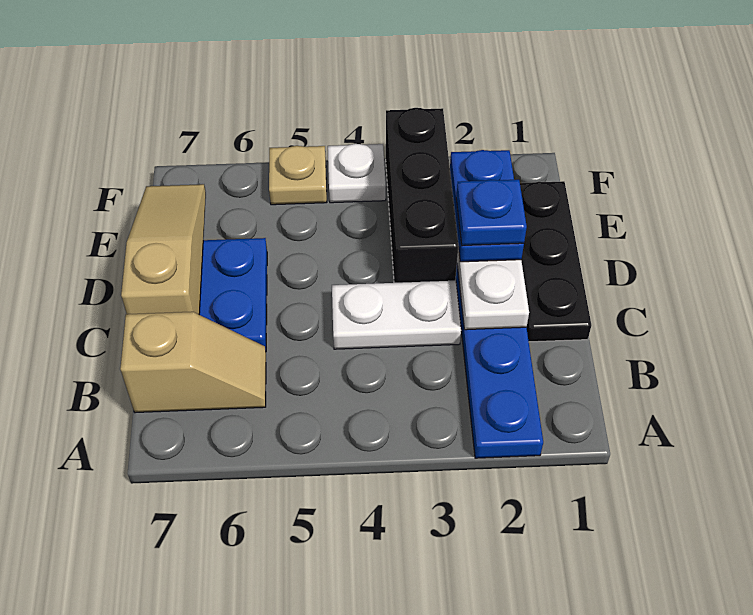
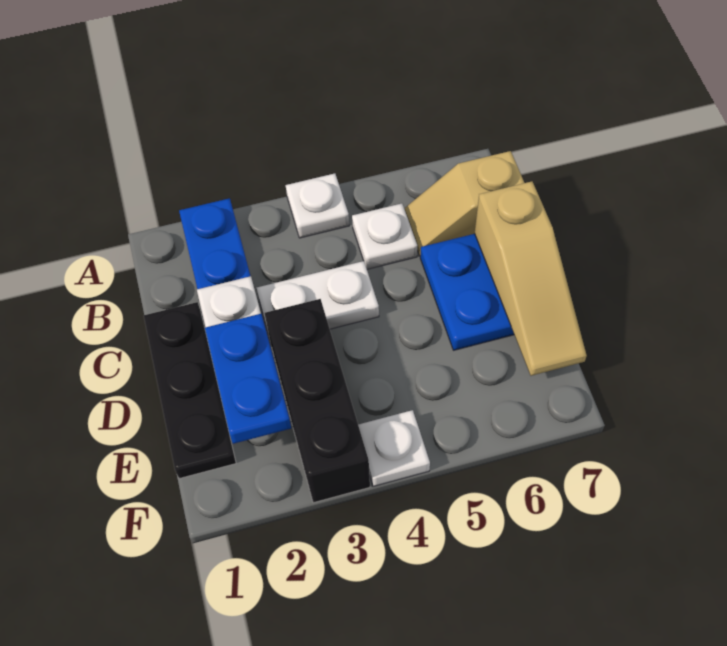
none -> white plate A4 level 1
none -> white plate B5 level 1
blue plate D2 level 4 -> none
tan plate F5 level 1 -> none

